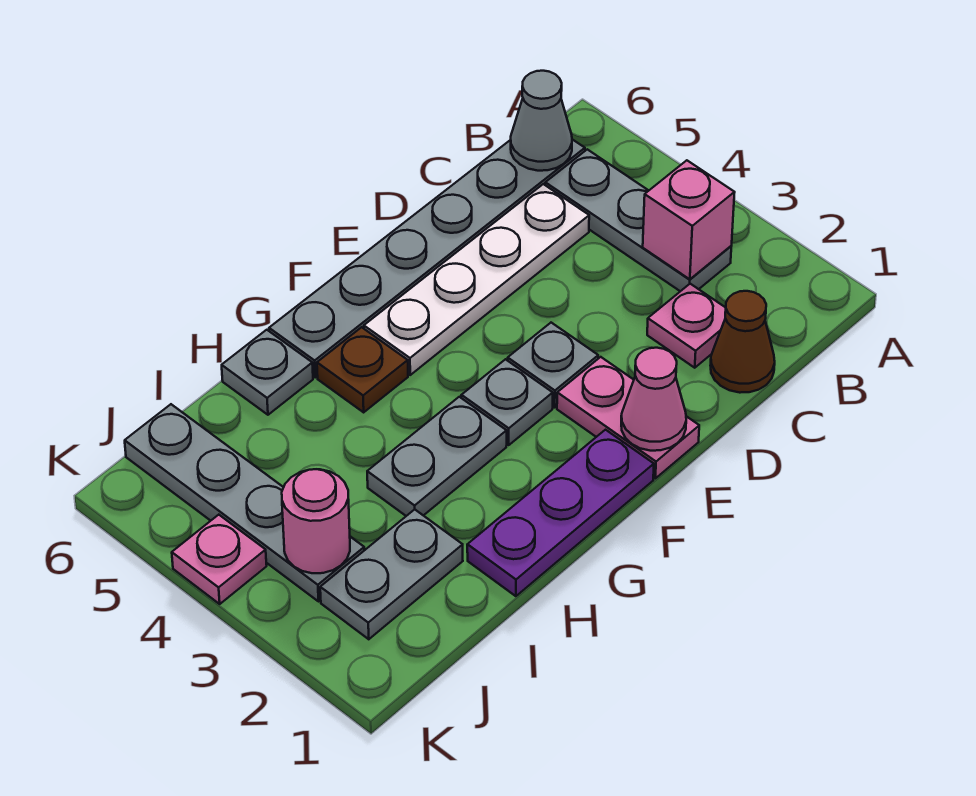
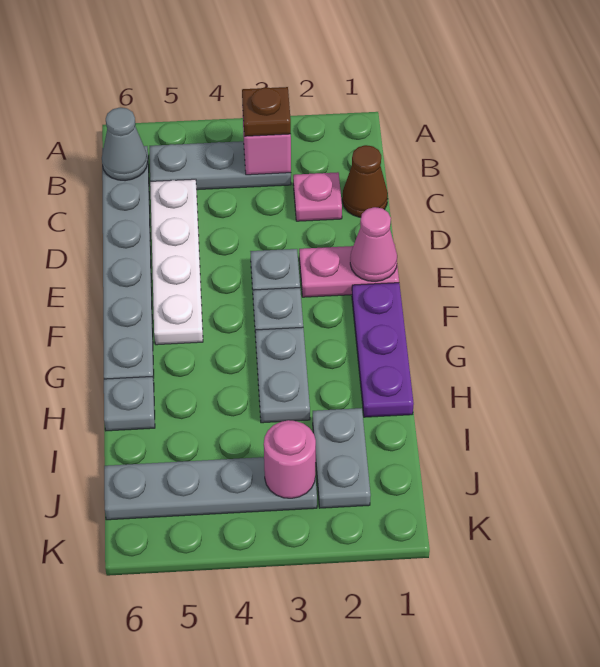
brown plate G5 level 1 -> brown plate B3 level 3
pink plate K4 level 1 -> none

